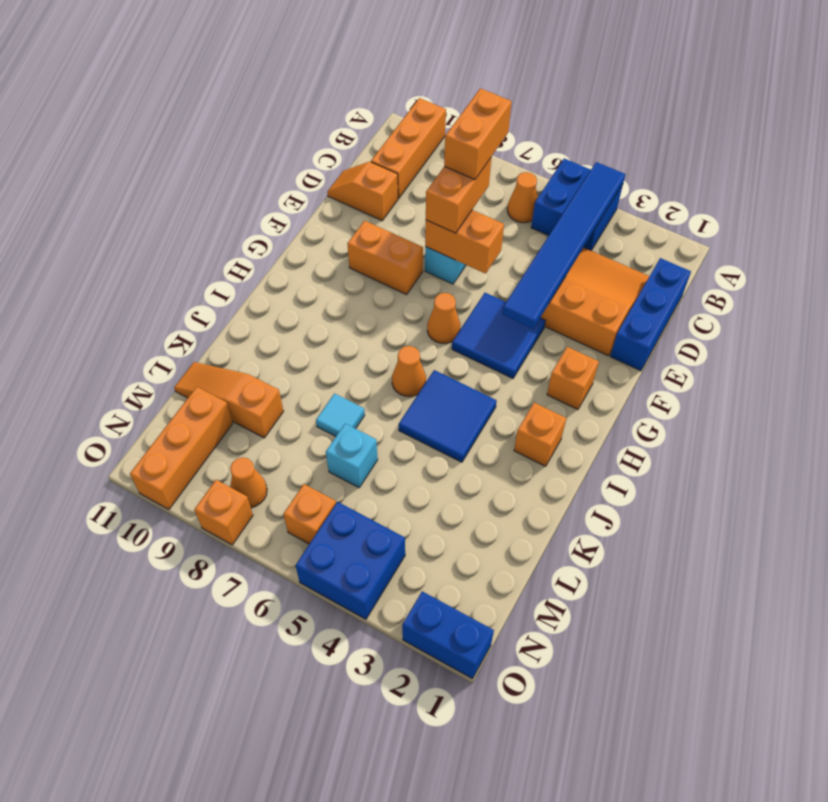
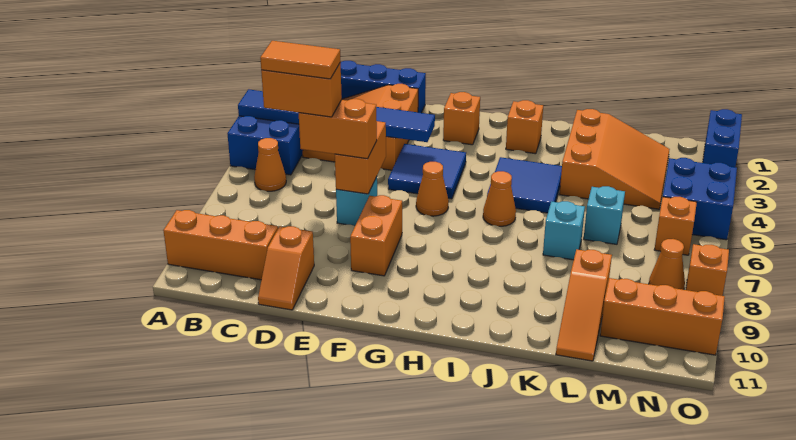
none -> orange tile C7:D7 level 5
none -> orange slope K2:M4 level 1 top K
cyan tile K7 level 1 -> cyan brick K7 level 1

